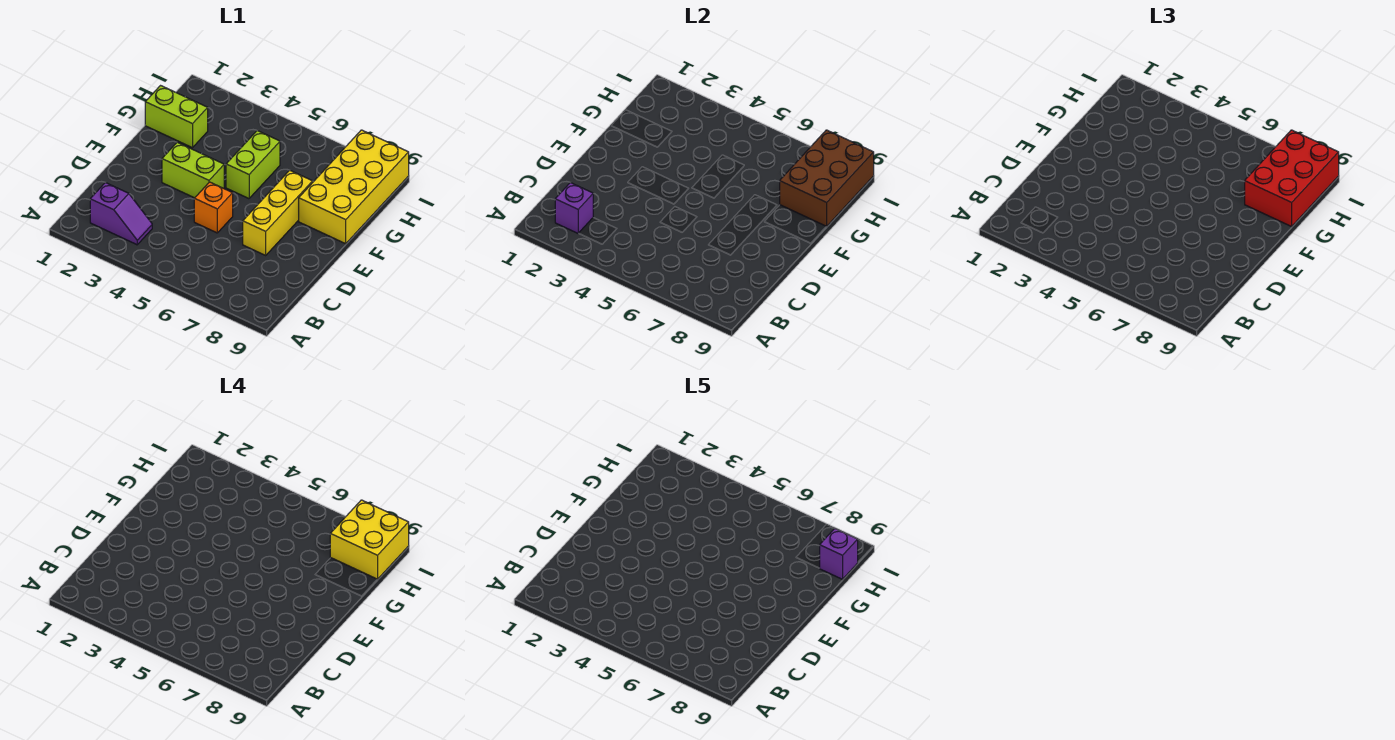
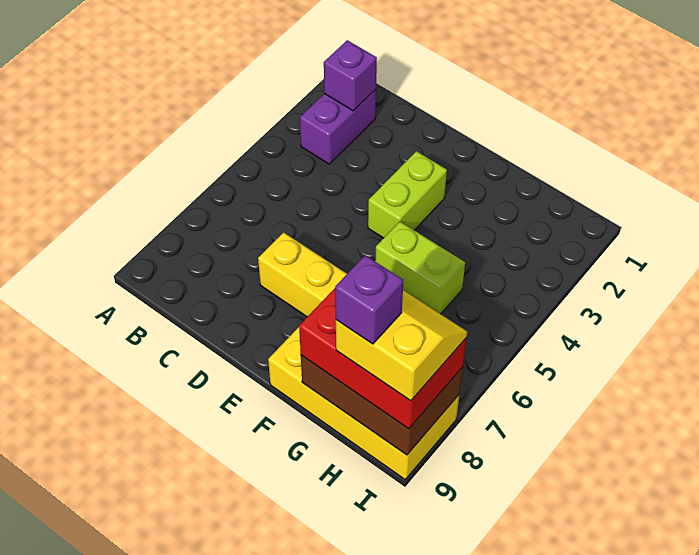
purple slope B2:B3 level 1 top 2 -> purple brick B2:B3 level 1
orange brick D5 level 1 -> none
lime brick G1:G2 level 1 -> none
yellow brick H8:I9 level 4 -> yellow slope H8:I9 level 4 top 9

